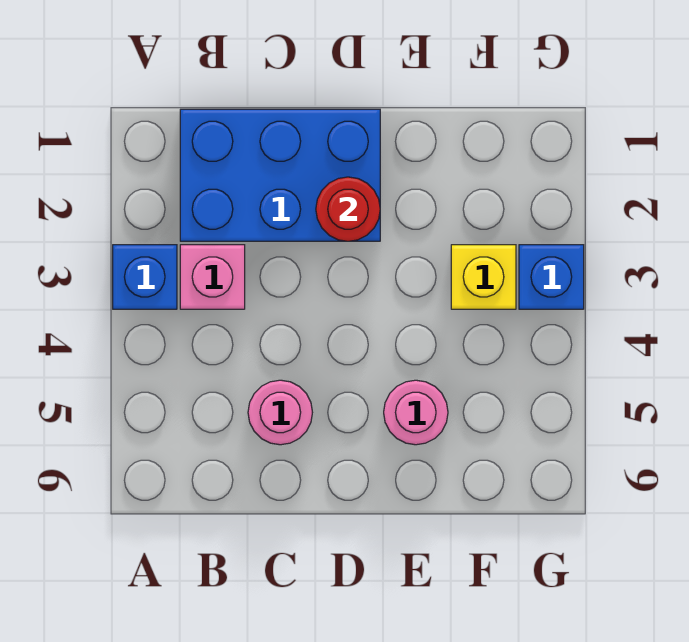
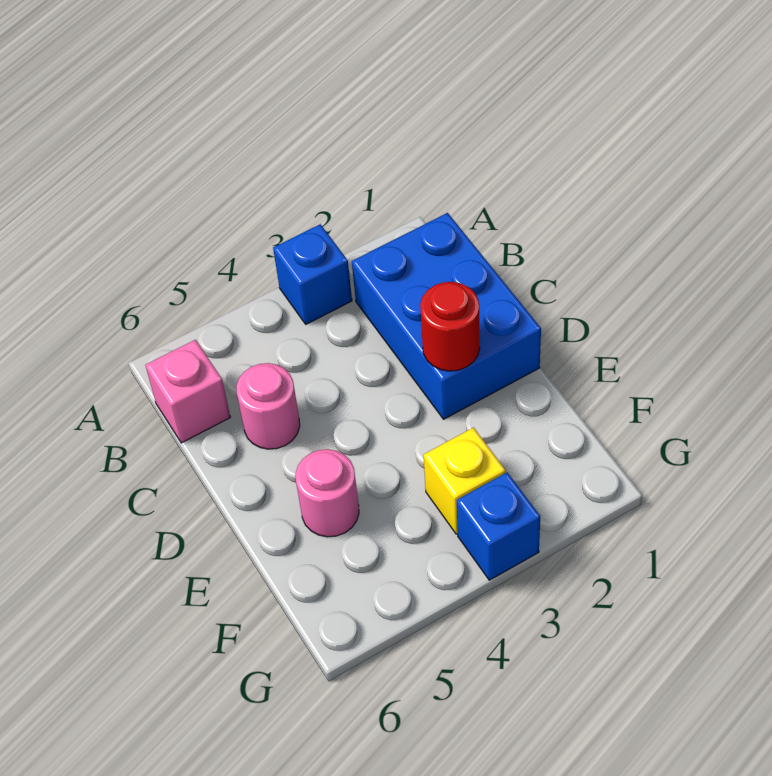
pink brick B3 level 1 -> pink brick B6 level 1

